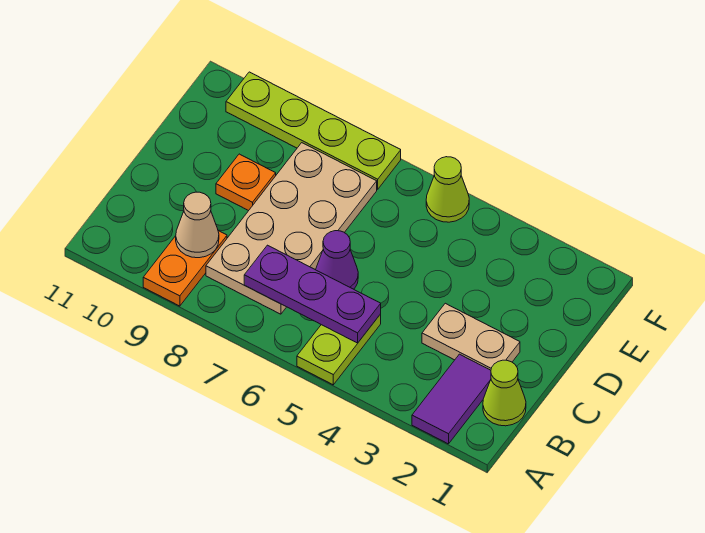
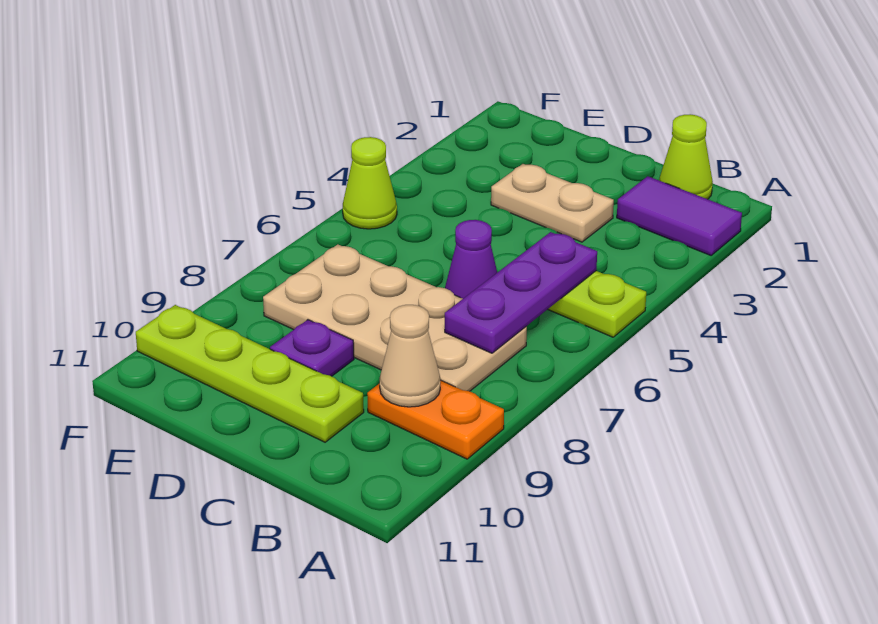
tan plate C2:C3 level 1 -> tan plate C3:D3 level 1
orange plate D9 level 1 -> purple plate D9 level 1
lime plate F7:F10 level 1 -> lime plate C10:F10 level 1

